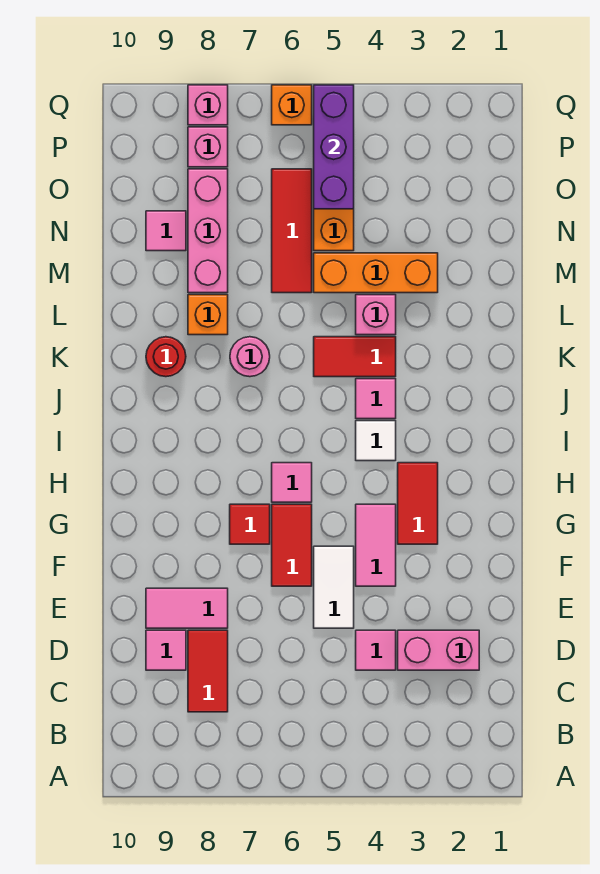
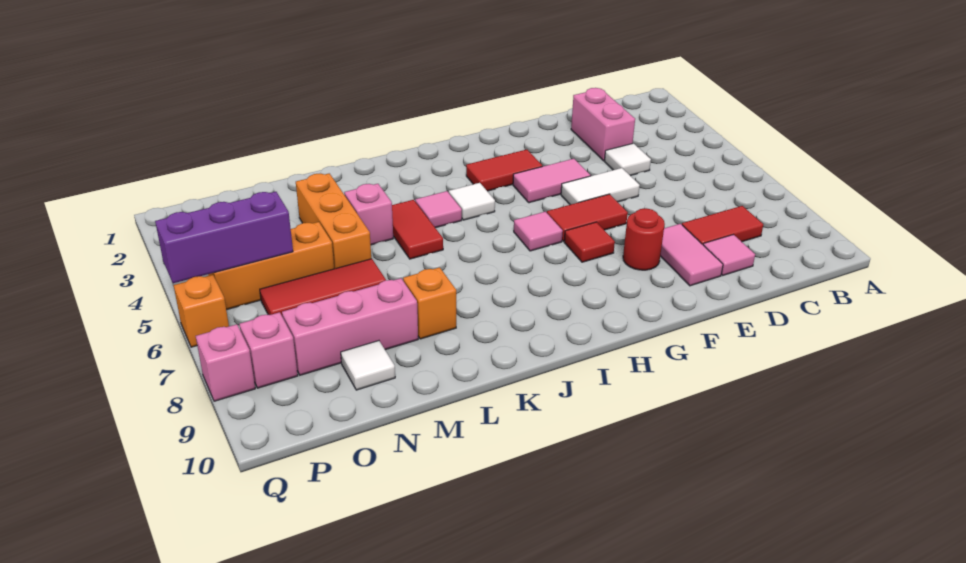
pink tile D4 level 1 -> white tile D4 level 1
pink round brick K7 level 1 -> none
red round brick K9 level 1 -> red round brick F8 level 1
pink tile N9 level 1 -> white tile N9 level 1

